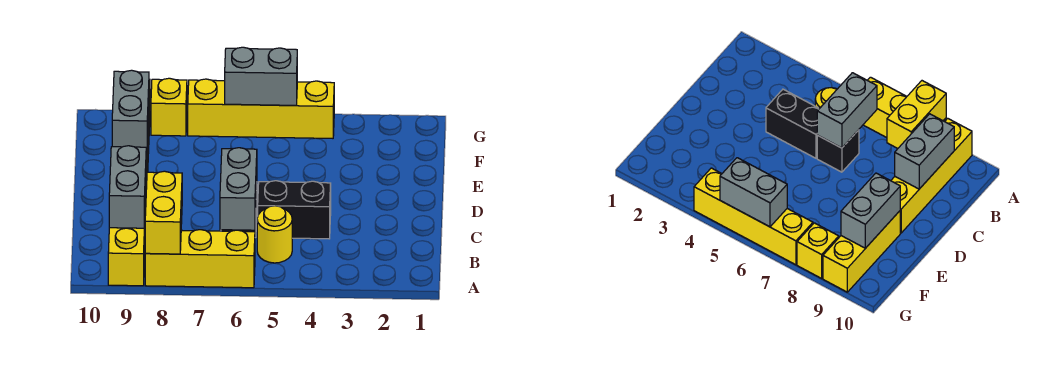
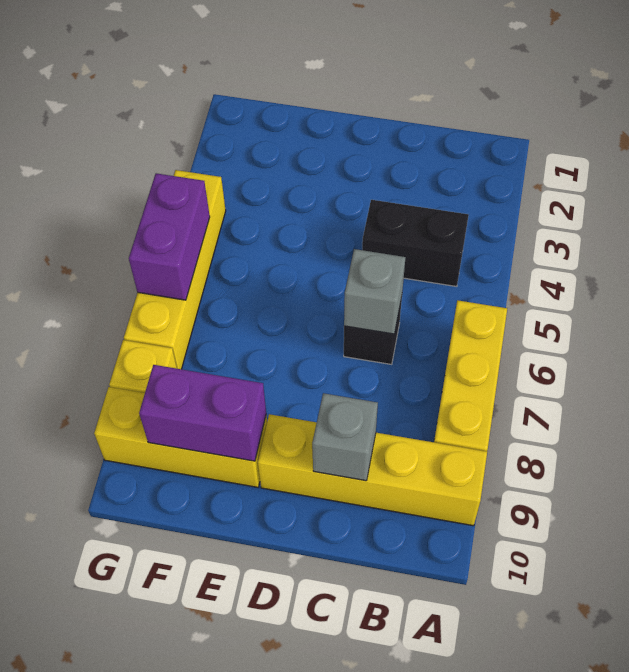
yellow brick A8:B8 level 2 -> none
yellow round brick B5 level 1 -> none
grey brick B6:C6 level 2 -> grey brick C6 level 2
grey brick B9:C9 level 2 -> grey brick C9 level 2
black brick C4:C5 level 1 -> black brick B4:C4 level 1
grey brick E9:F9 level 2 -> purple brick E9:F9 level 2
grey brick G5:G6 level 2 -> purple brick G5:G6 level 2

